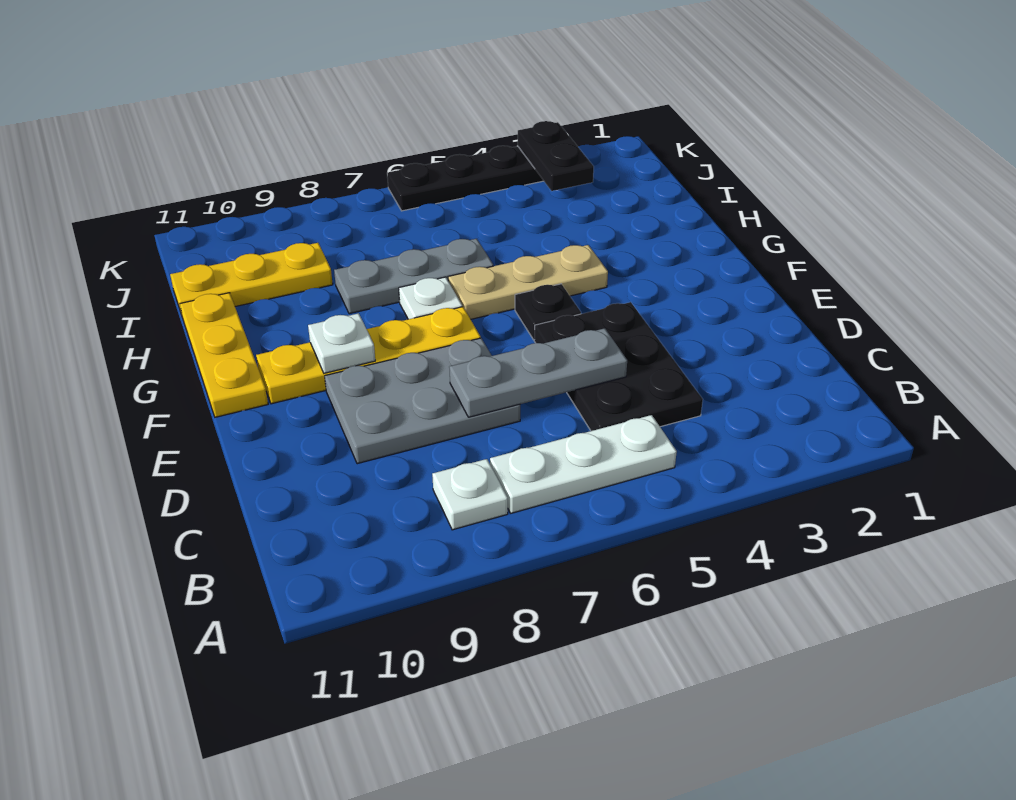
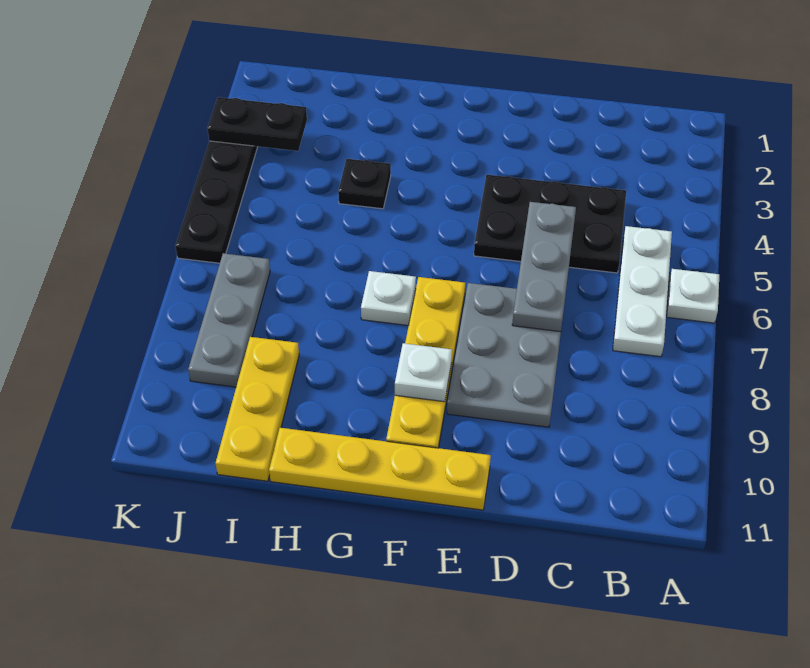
white plate B8 level 1 -> white plate A6 level 1
black plate F5 level 1 -> black plate H4 level 1
yellow plate F11:H11 level 1 -> yellow plate E11:H11 level 1
tan plate G4:G6 level 1 -> none
grey plate H6:H8 level 1 -> grey plate J7:J9 level 1

